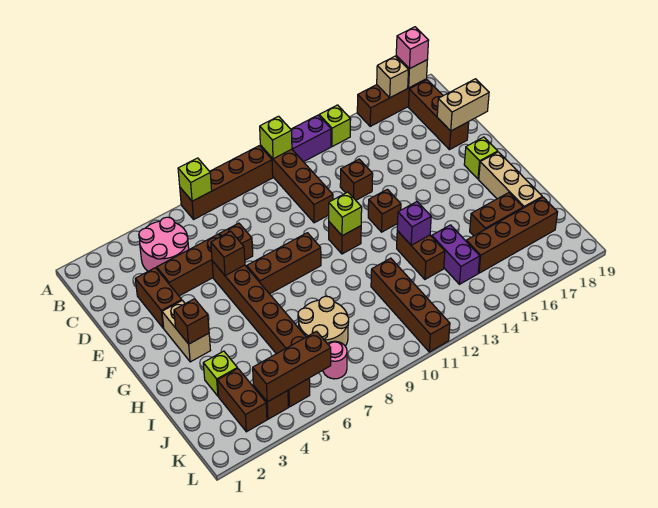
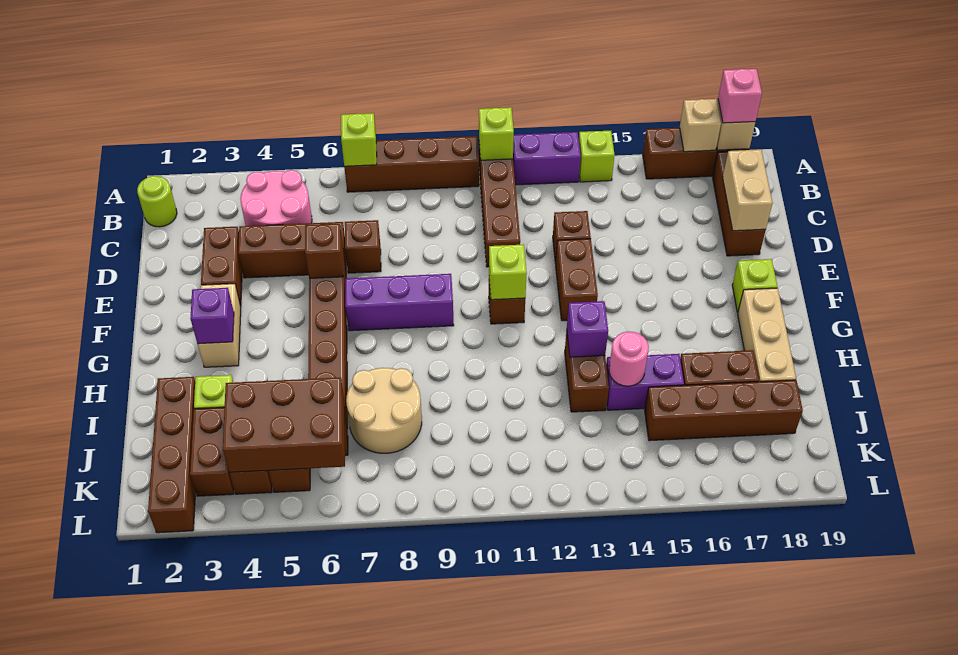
none -> lime round brick B1 level 1
tan brick D18:D19 level 2 -> tan brick C18:D18 level 2
brown brick F7:F9 level 1 -> purple brick F7:F9 level 1
brown brick F13 level 1 -> brown brick E13:F13 level 1
brown brick G3 level 2 -> purple brick G3 level 2
brown brick I11:L11 level 1 -> brown brick I2:L2 level 1
purple brick I14:J14 level 1 -> purple brick I14:I15 level 1
brown brick K4:K6 level 2 -> brown brick J4:K6 level 2
pink round brick K7 level 1 -> pink round brick I14 level 2

